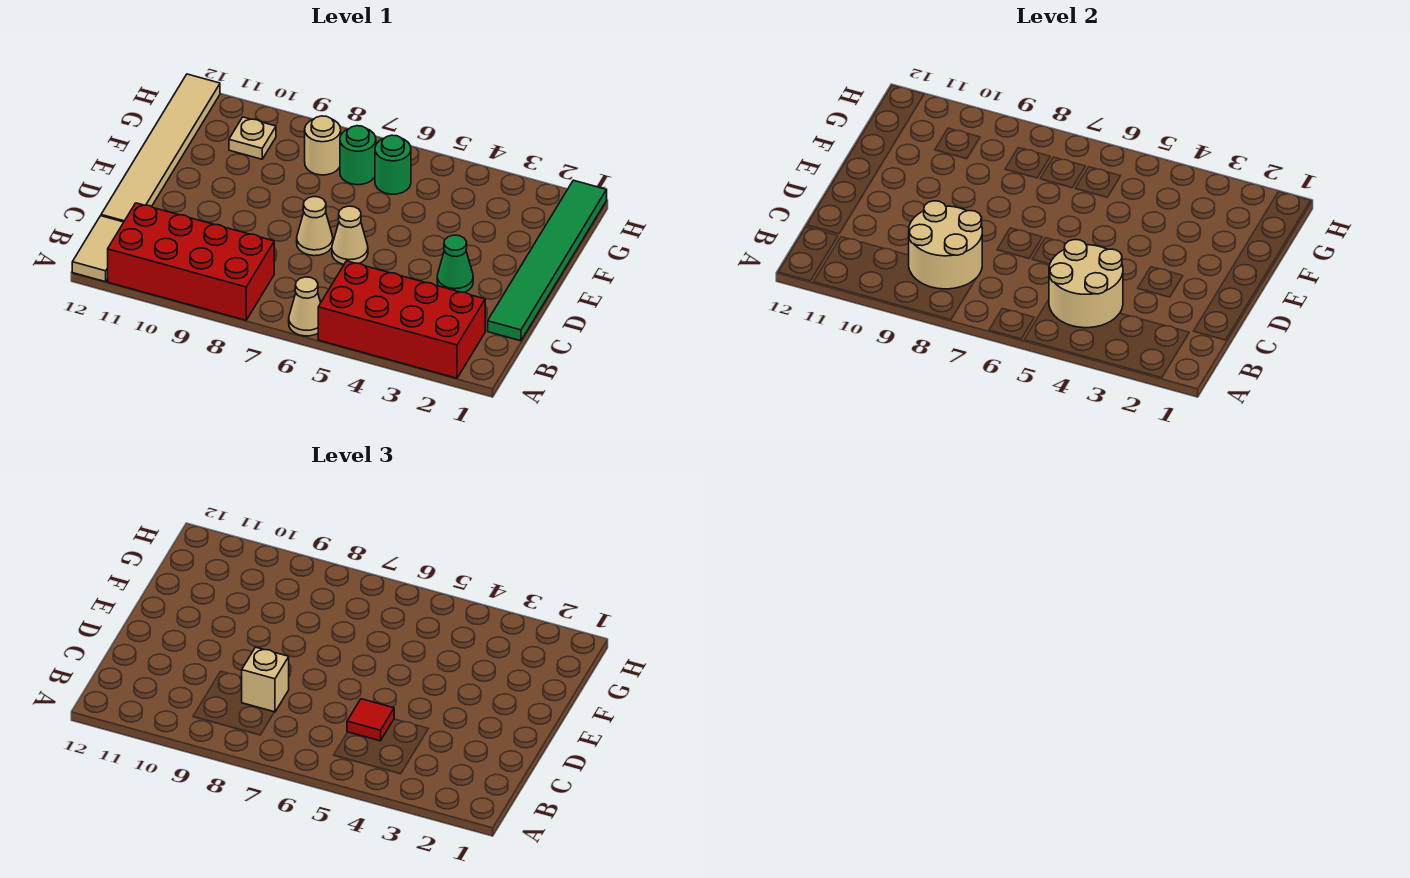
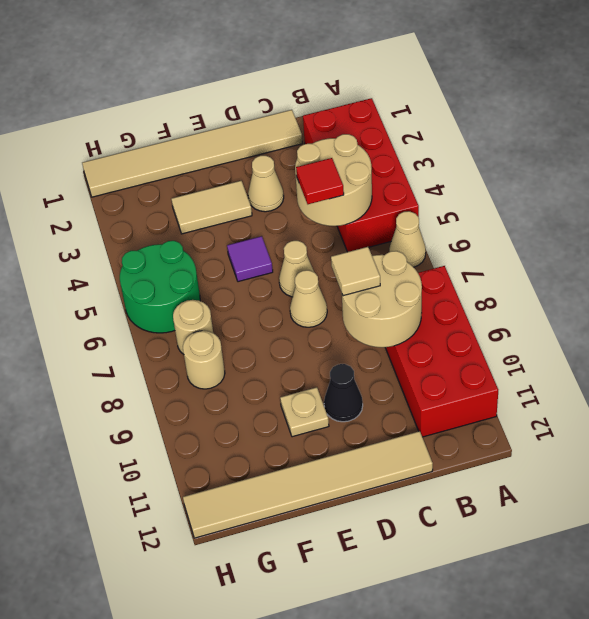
tan tile A12:B12 level 1 -> tan tile E3:F3 level 1
green tile C1:H1 level 1 -> tan tile C1:H1 level 1
tan brick C8 level 3 -> tan tile C8 level 3
green cone D3 level 1 -> tan cone D3 level 1
none -> black cone D10 level 1
none -> purple tile E5 level 1
green round brick G6 level 1 -> green round brick G5:H6 level 1
green round brick G7 level 1 -> tan round brick G7 level 1
tan plate G10 level 1 -> tan plate E10 level 1

